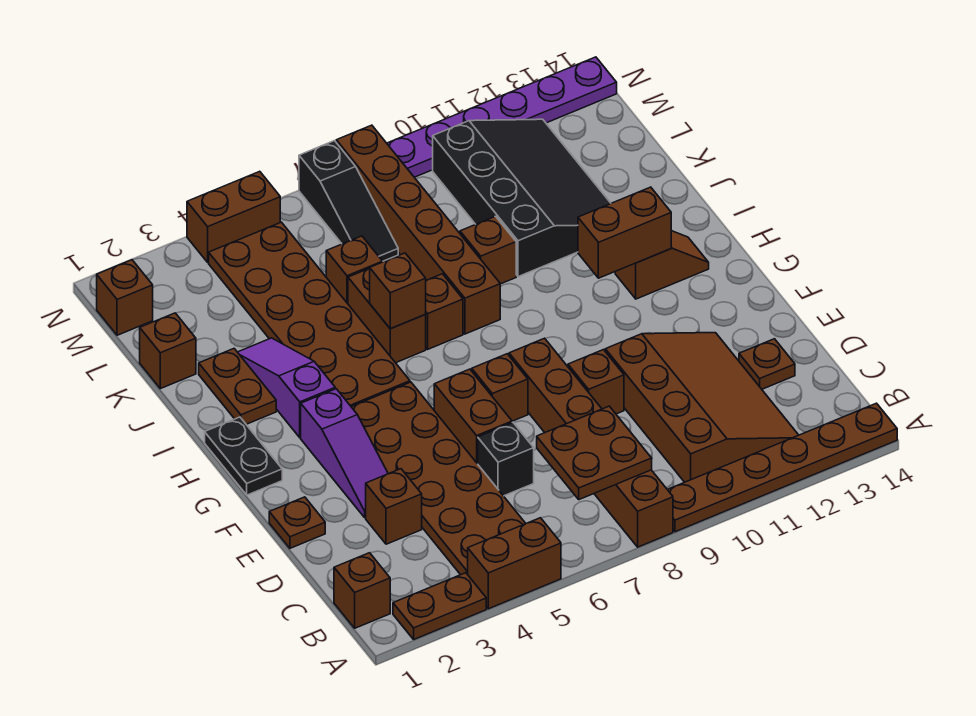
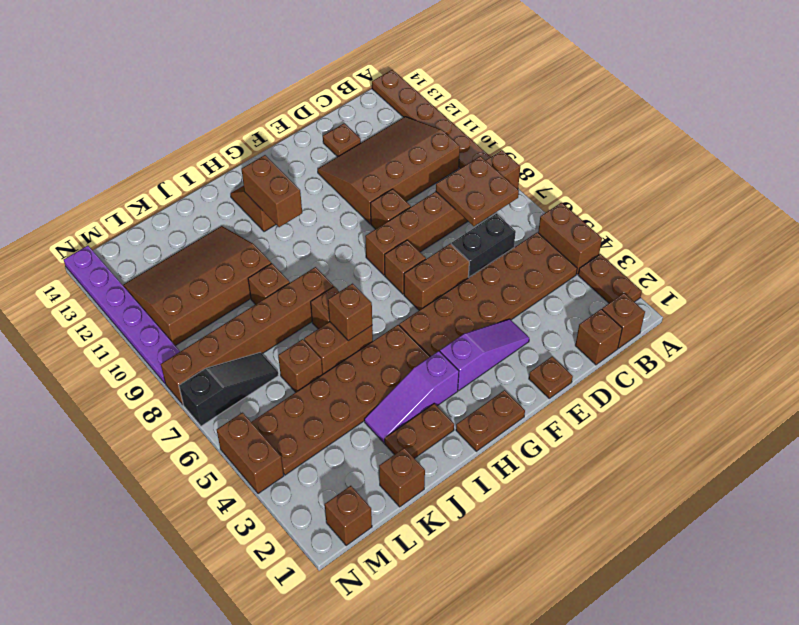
brown brick D3 level 1 -> brown brick C1 level 1
black brick D6 level 1 -> black brick C6:D6 level 1
black plate G1:H1 level 1 -> brown plate G1:H1 level 1
black slope J10:M12 level 1 top 10 -> brown slope J10:M12 level 1 top 10

